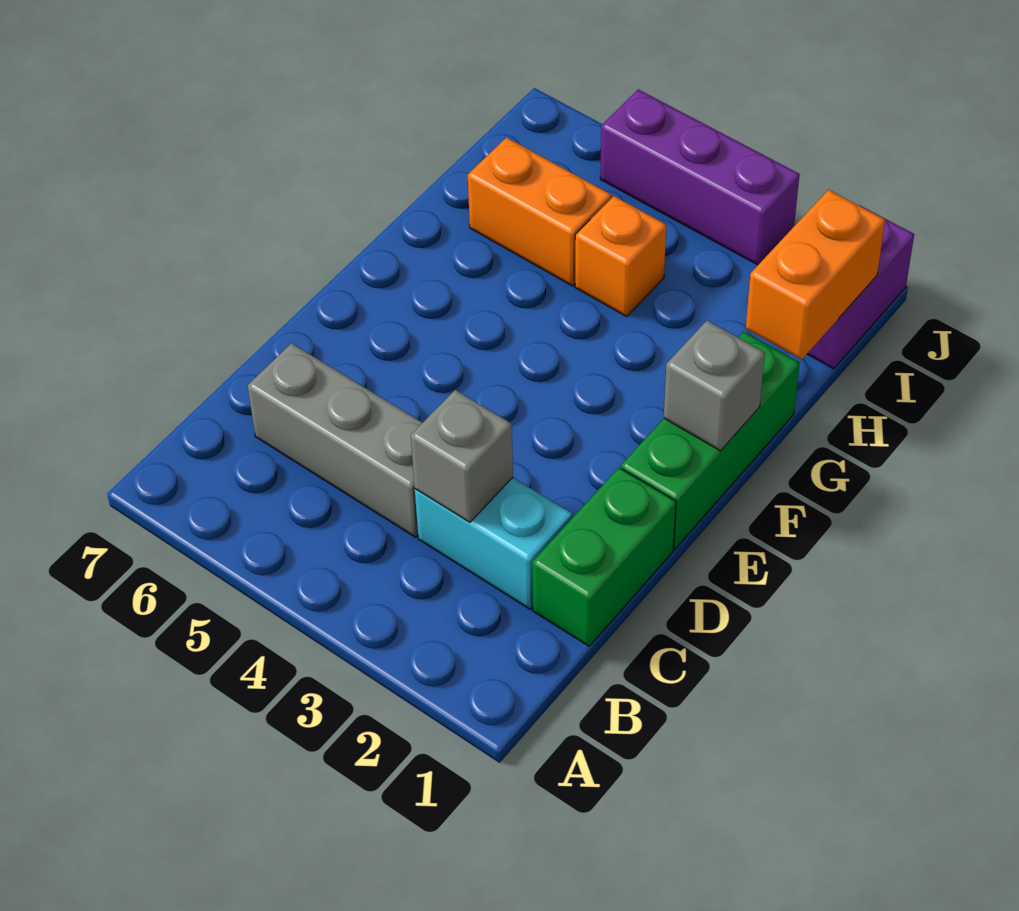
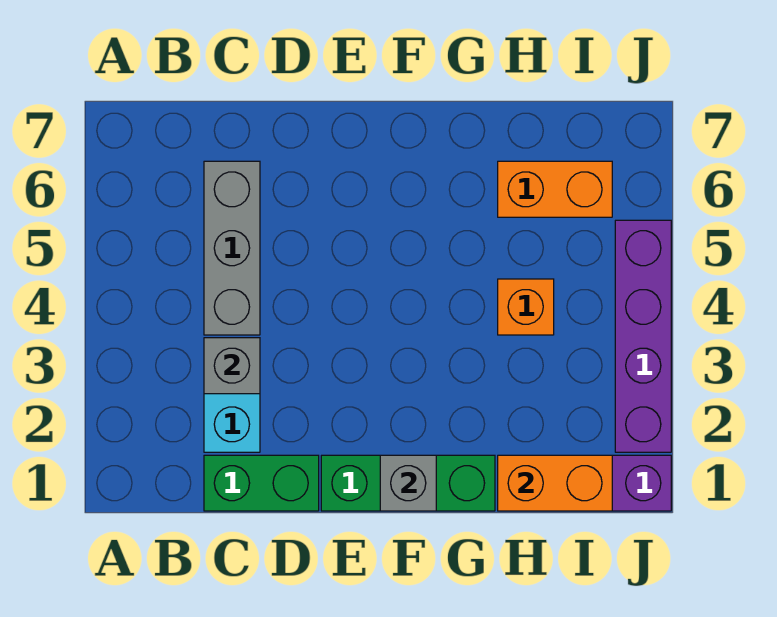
orange brick H5:H6 level 1 -> orange brick H6:I6 level 1
purple brick J3:J5 level 1 -> purple brick J2:J5 level 1

